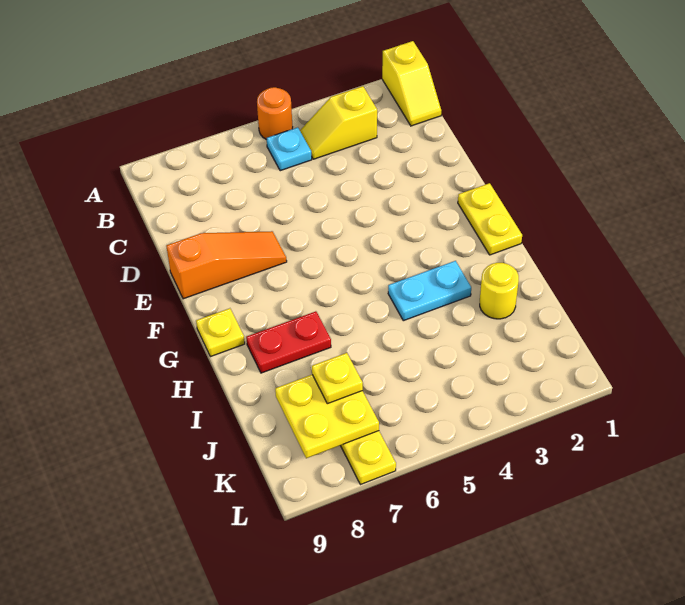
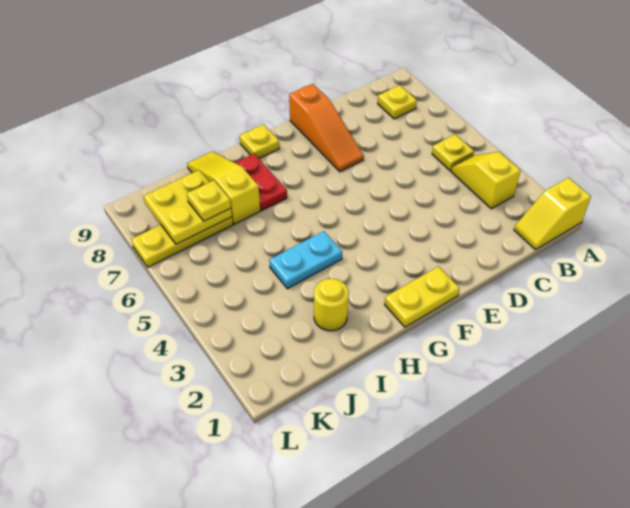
orange round brick A5 level 1 -> none
cyan plate B5 level 1 -> yellow plate B5 level 1
none -> yellow plate B8 level 1
cyan plate H3:H4 level 1 -> cyan plate H4:I4 level 1
none -> yellow slope I7:I9 level 1 top 7

